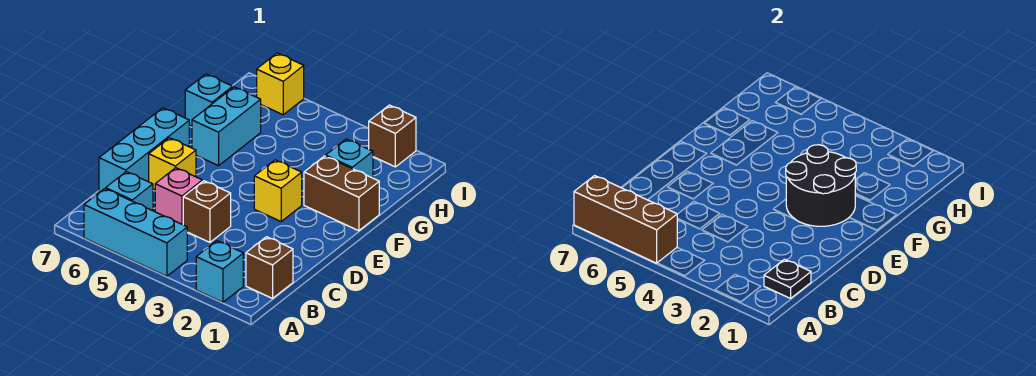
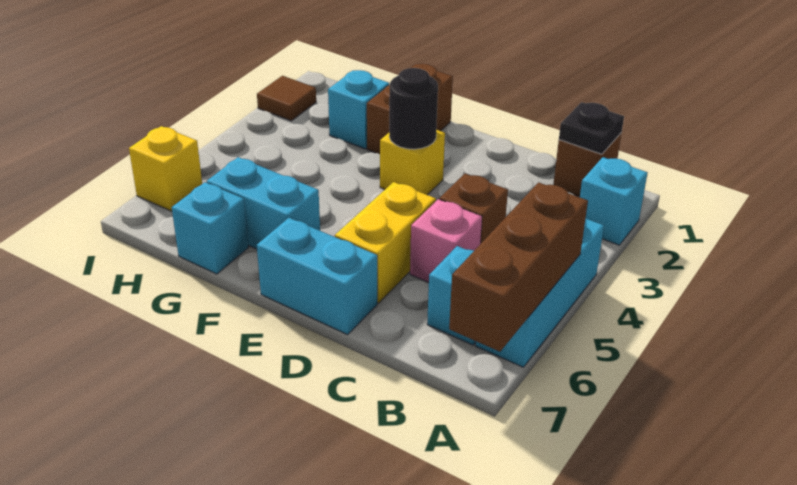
cyan brick C7:E7 level 1 -> cyan brick D7:E7 level 1
yellow brick D6 level 1 -> yellow brick D5:D6 level 1
black round brick E2:F3 level 2 -> black round brick E3 level 2
brown brick I2 level 1 -> brown tile I2 level 1

